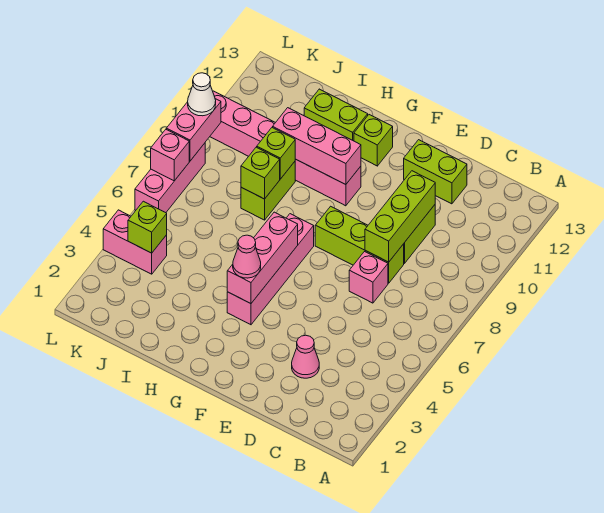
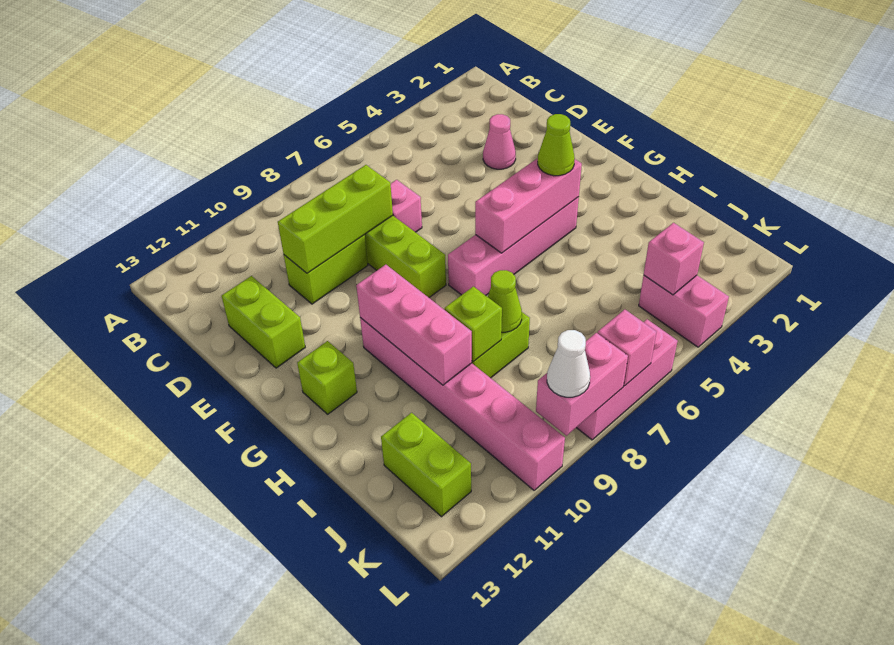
pink cone G4 level 3 -> lime cone G4 level 3
lime brick H12:I12 level 1 -> lime brick J12:K12 level 1
lime brick I8 level 2 -> lime cone I8 level 2
lime brick K4 level 2 -> pink brick K4 level 2

